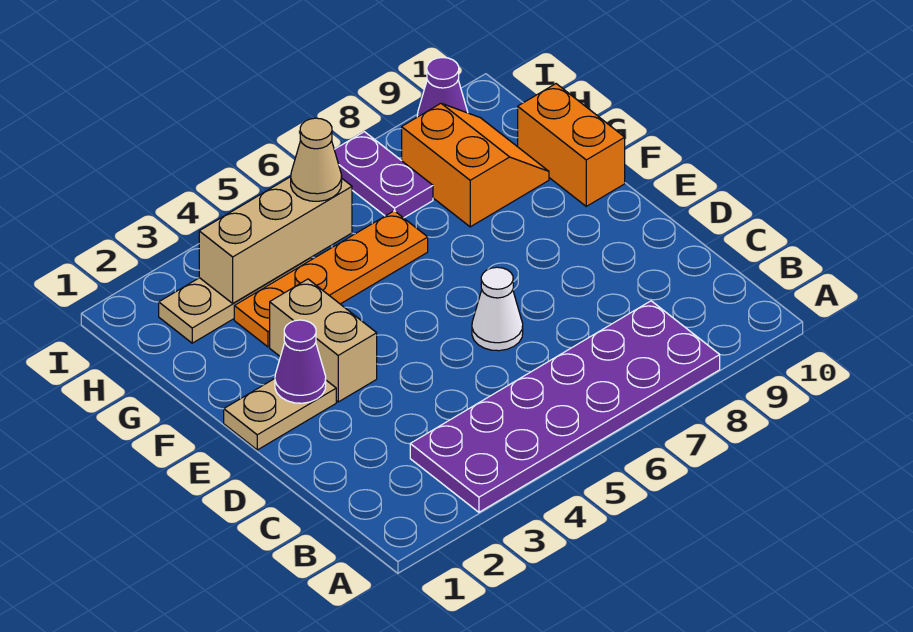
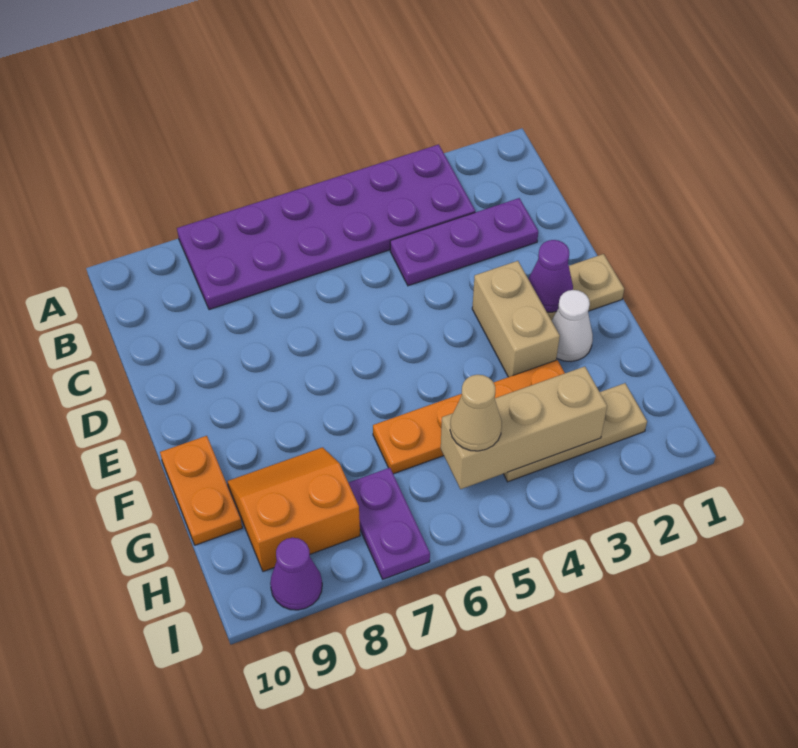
none -> purple plate C2:C4 level 1
white cone D6 level 1 -> white cone F2 level 1
orange brick F10:G10 level 1 -> orange plate F10:G10 level 1
orange slope G8:H9 level 1 top 8 -> orange slope G8:H9 level 1 top H

